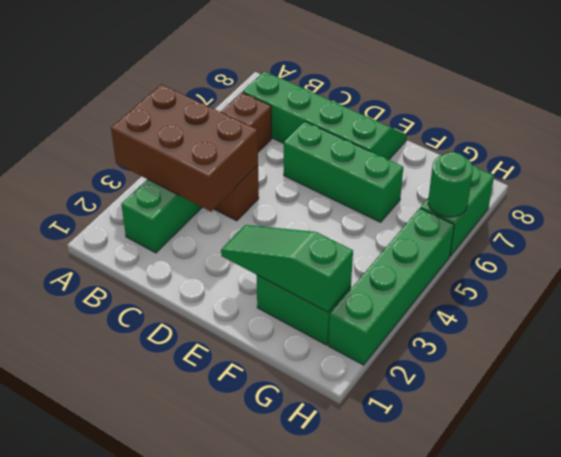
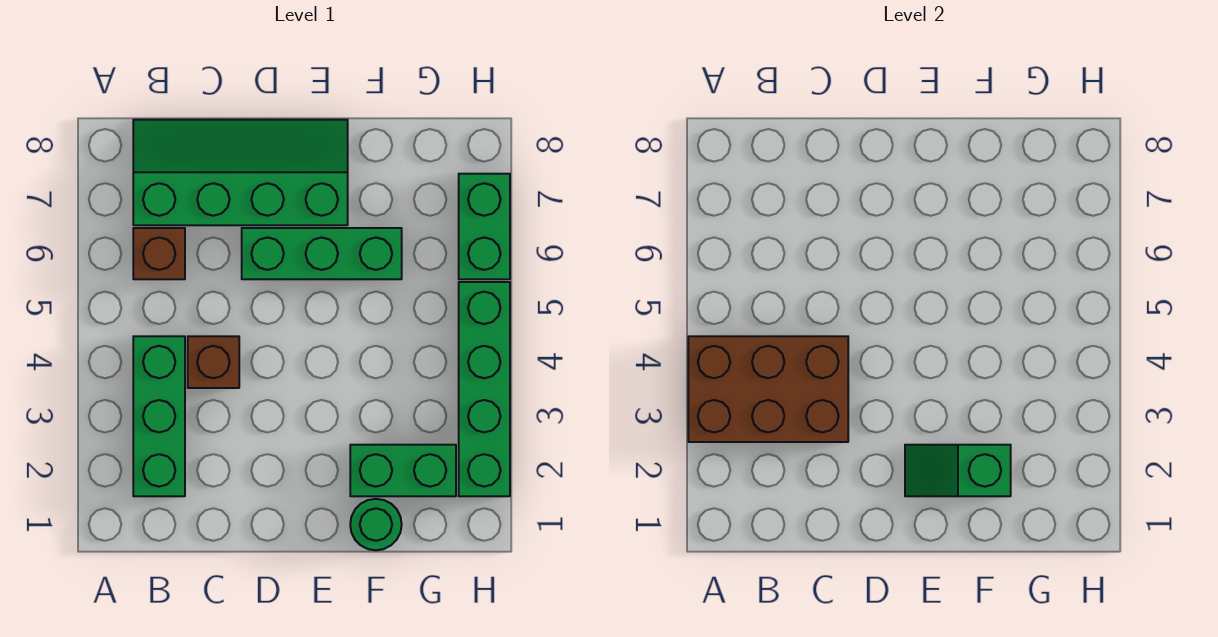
green slope E2:G2 level 2 top G -> green slope E2:F2 level 2 top F
green round brick H6 level 2 -> green round brick F1 level 1

